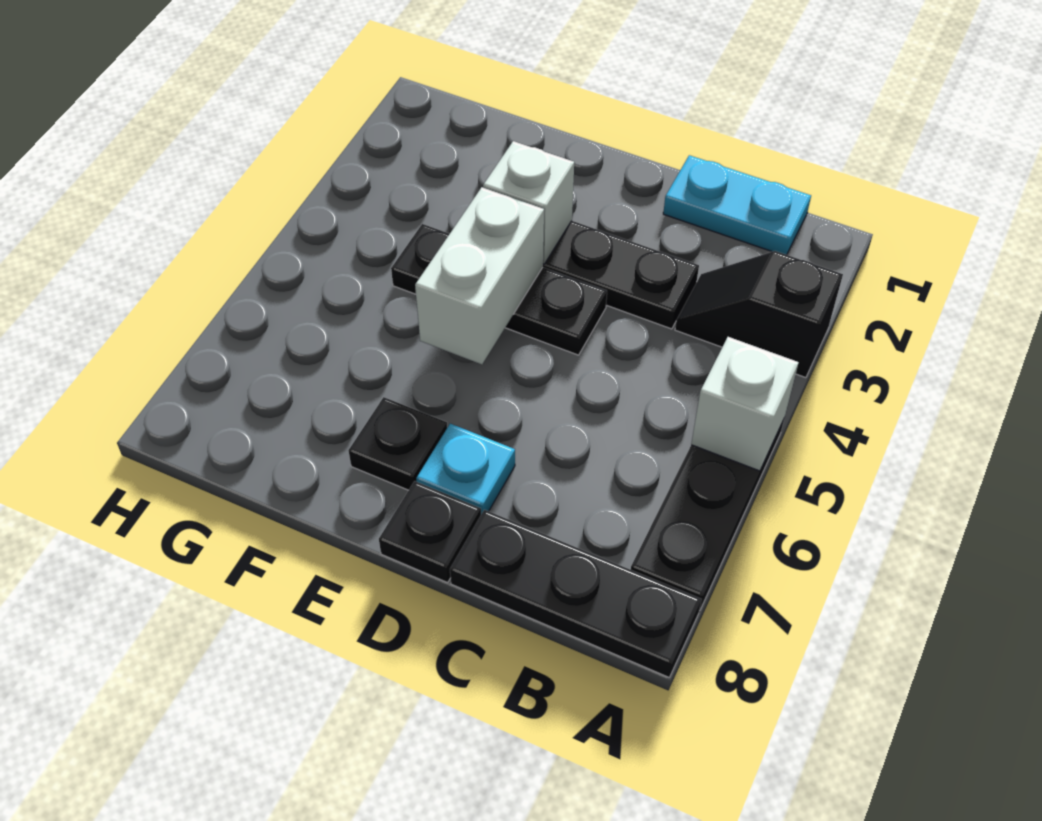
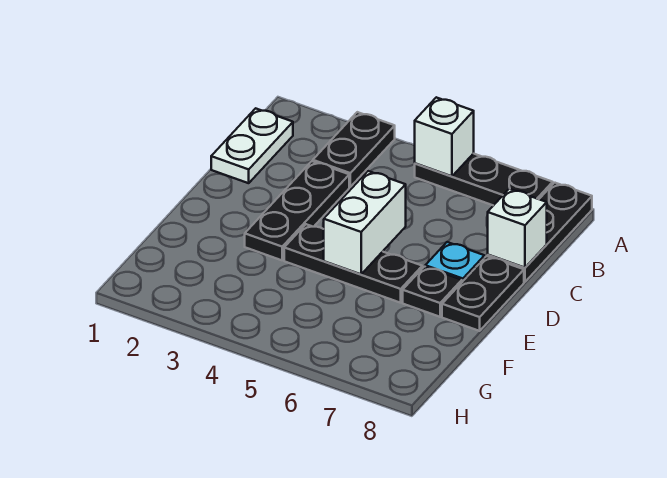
black slope A3:B3 level 1 top A -> black plate A3:B3 level 1
cyan plate B1:C1 level 1 -> white plate B1:C1 level 1
black plate D4:F4 level 1 -> black plate E4:E6 level 1
black plate D8 level 1 -> black plate D8:E8 level 1
white brick E3 level 2 -> white brick C8 level 2
white brick E4:E5 level 2 -> white brick D5:E5 level 2

